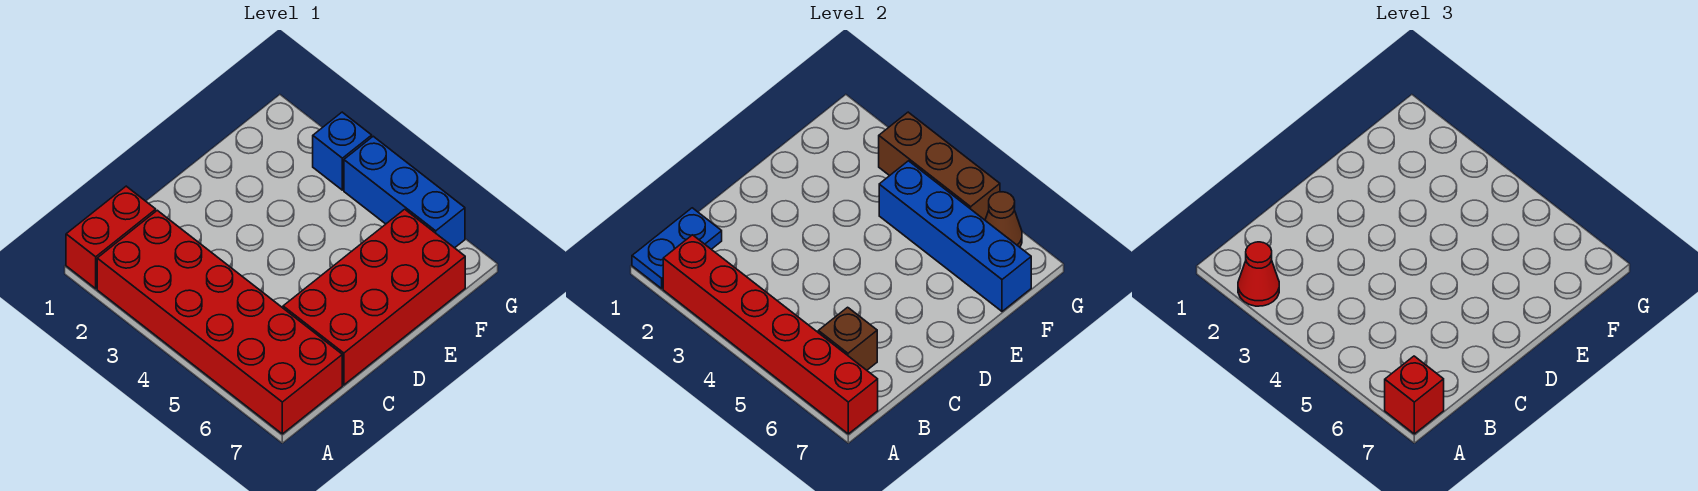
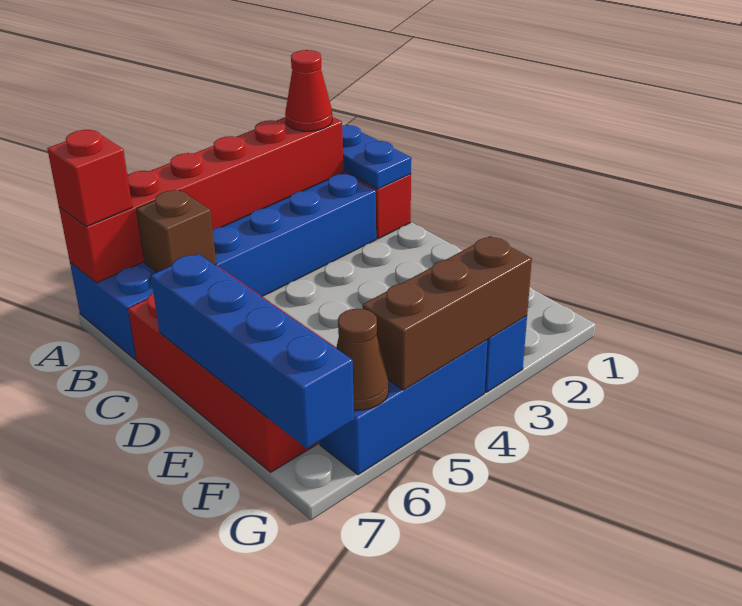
red brick A2:B7 level 1 -> blue brick A2:B7 level 1
blue brick F4:F7 level 2 -> blue brick D7:G7 level 2

